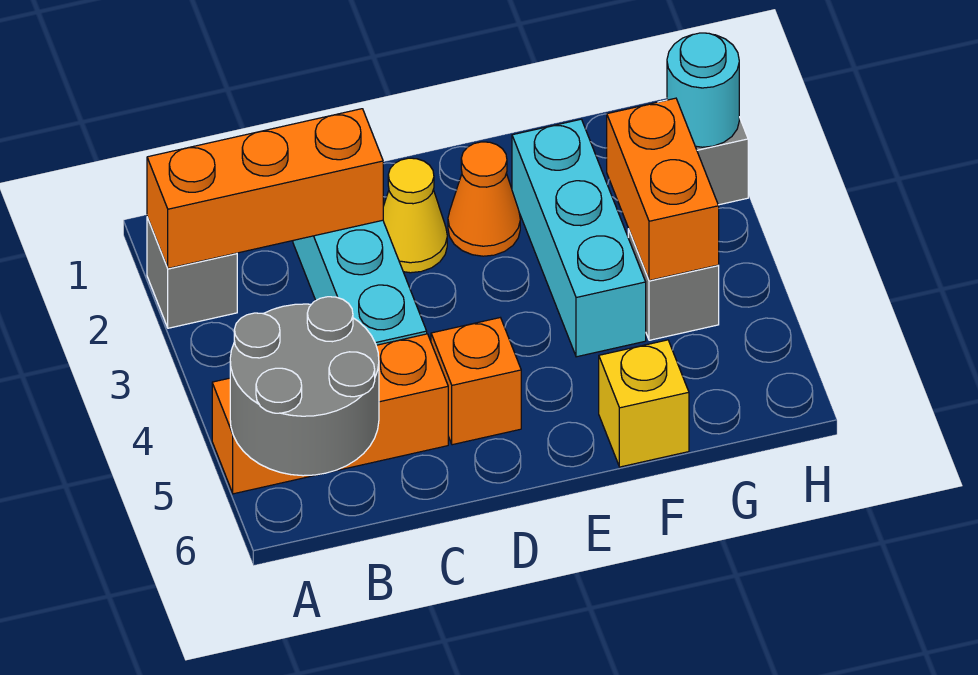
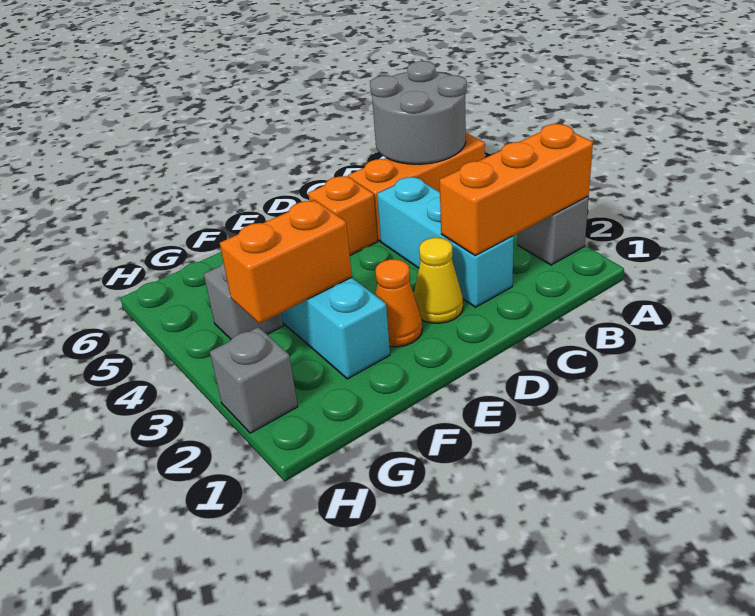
yellow brick F6 level 1 -> none
orange brick G3:G4 level 2 -> orange brick F3:G3 level 2
cyan round brick H2 level 2 -> none

